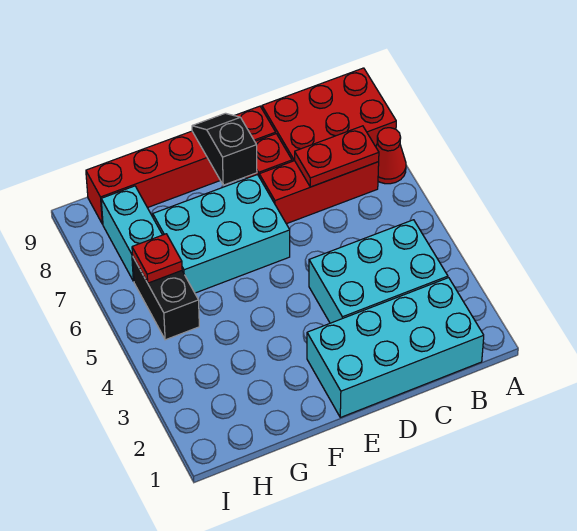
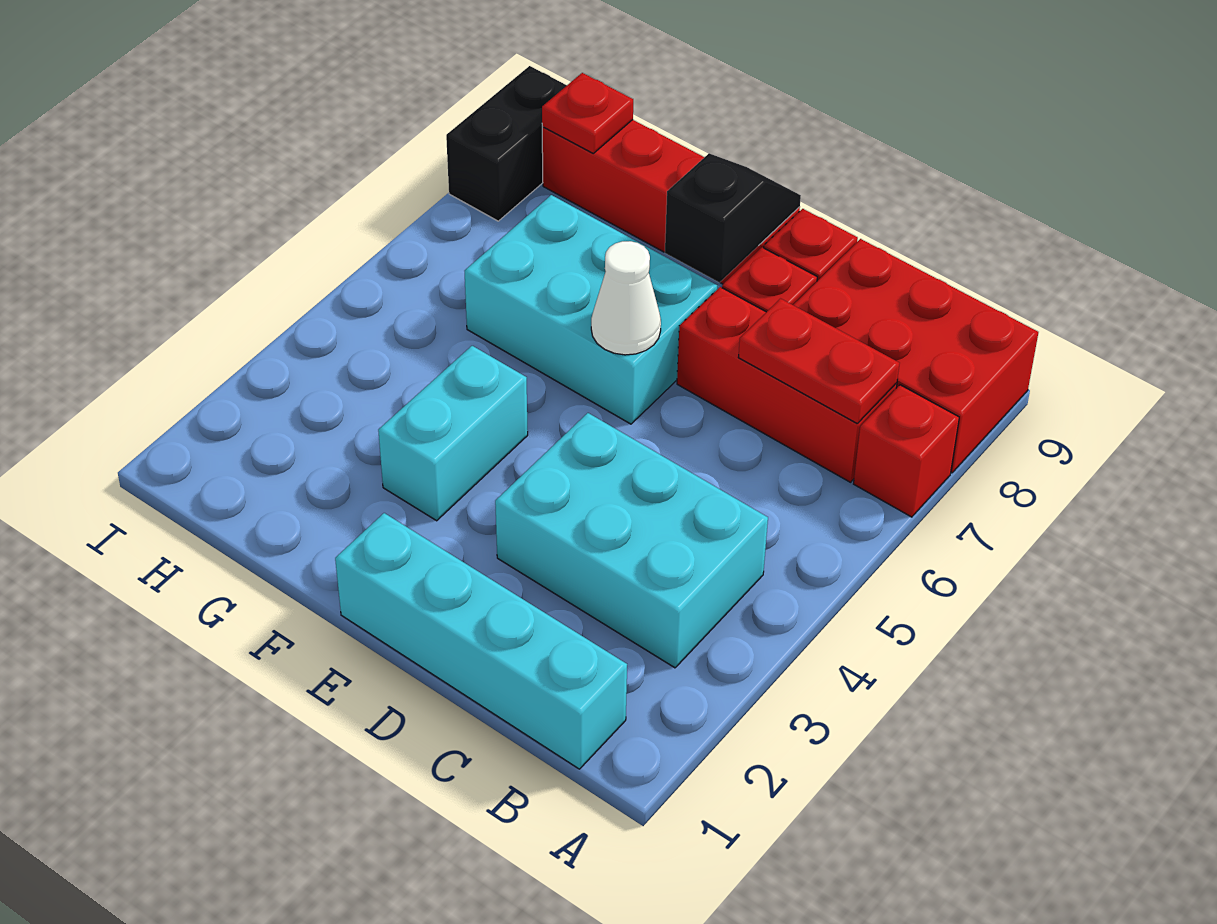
red cone A7 level 1 -> red brick A7 level 1
cyan brick B1:E2 level 1 -> cyan brick B1:E1 level 1
none -> white cone E6 level 2
black brick H5:H6 level 1 -> black brick I8:I9 level 1
red plate H6 level 2 -> red plate H9 level 2
cyan brick H7:H8 level 1 -> cyan brick F3:F4 level 1

